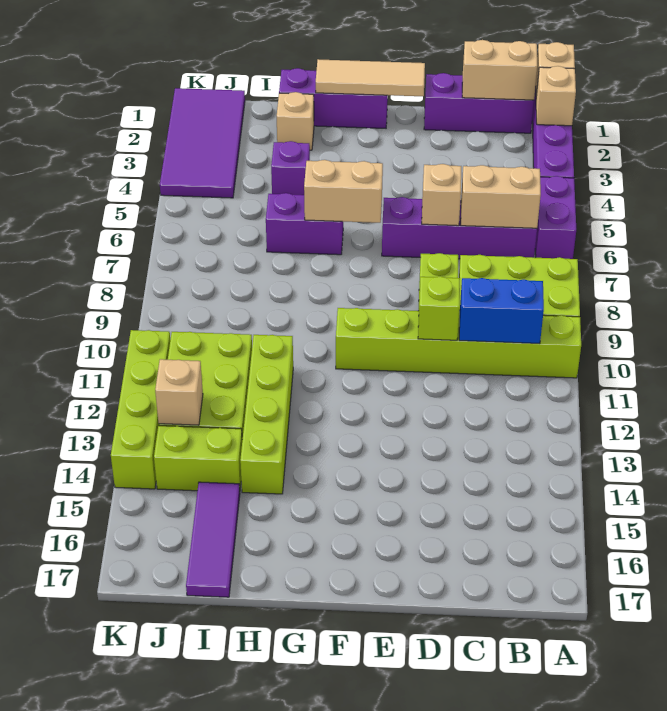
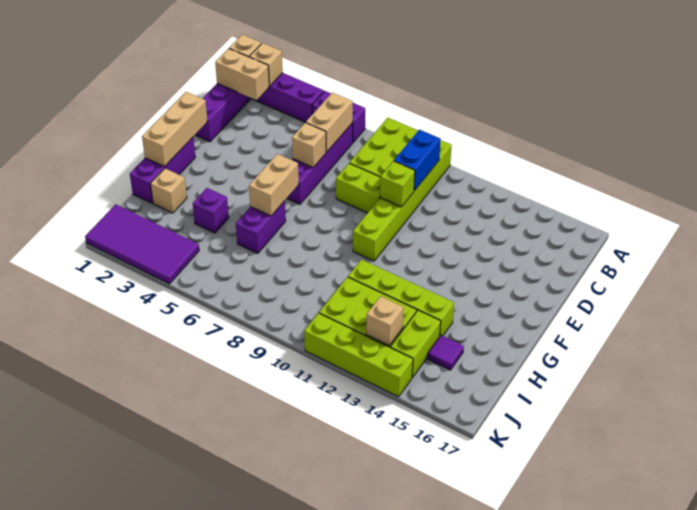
tan brick B1:C1 level 2 -> tan brick B1:B2 level 2
tan tile E1:G1 level 2 -> tan brick E1:G1 level 2
purple tile I15:I17 level 1 -> purple tile I15 level 1

